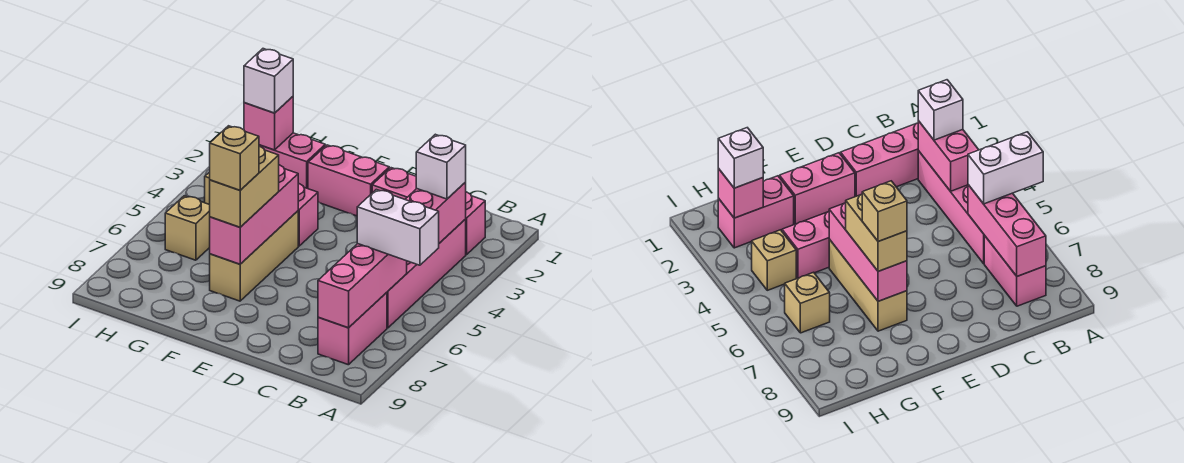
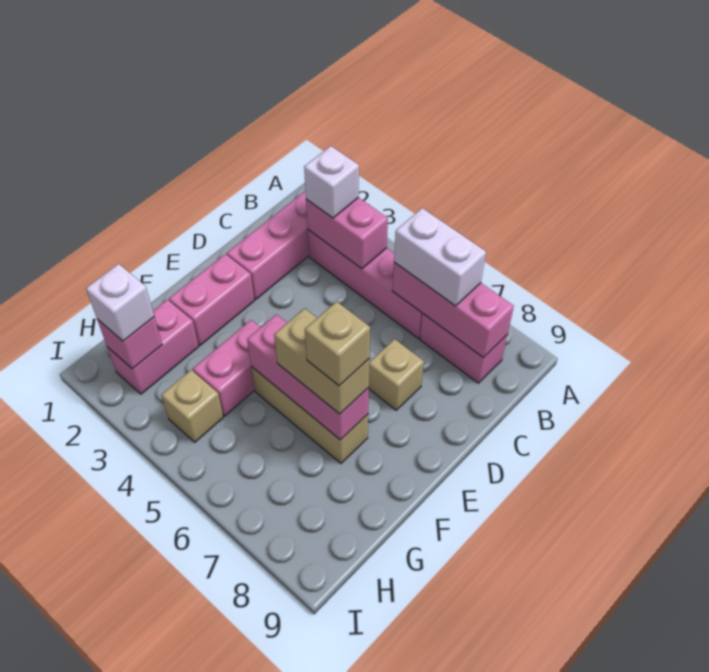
white brick A6:B6 level 3 -> white brick B6:B7 level 3
tan brick H6 level 1 -> tan brick D7 level 1

